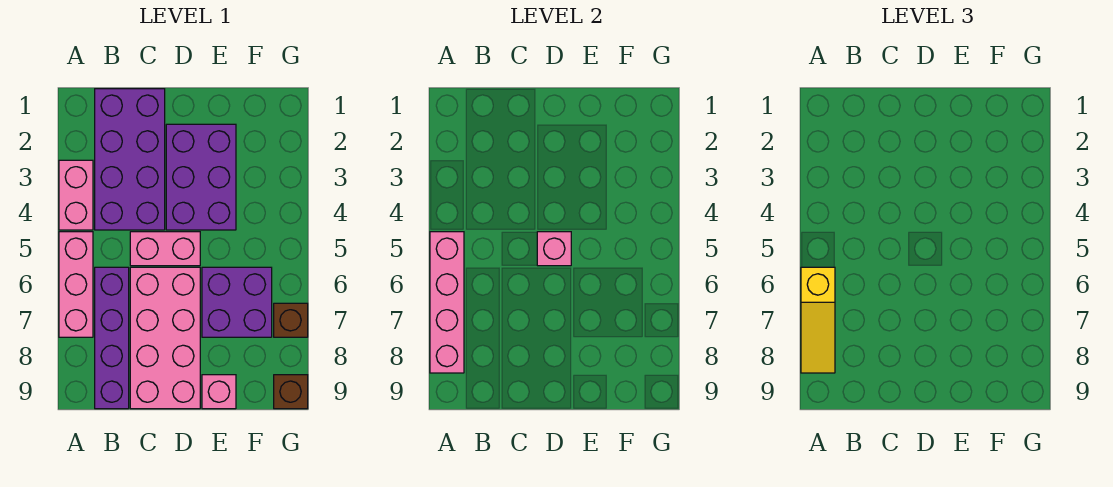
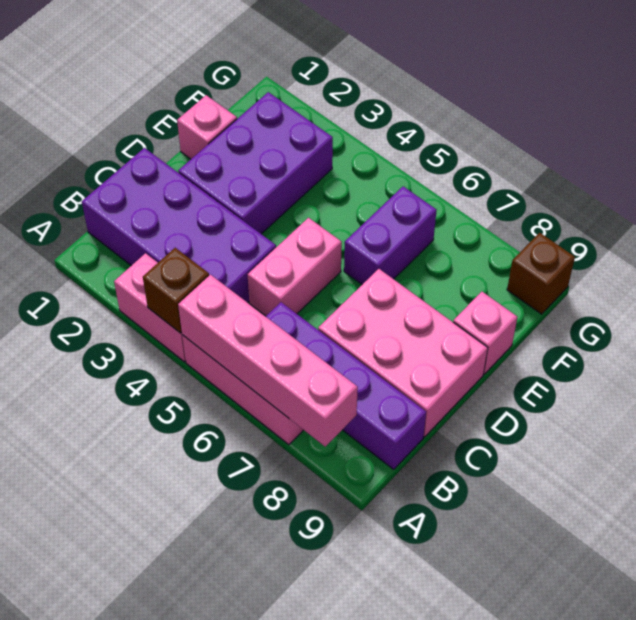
yellow slope A6:A8 level 3 top 6 -> none
pink brick C6:D9 level 1 -> pink brick C7:D9 level 1
purple brick D2:E4 level 1 -> purple brick D2:F3 level 1
pink brick D5 level 2 -> pink brick E1 level 1
purple brick E6:F7 level 1 -> purple brick E6:F6 level 1
brown brick G7 level 1 -> brown brick A4 level 2

